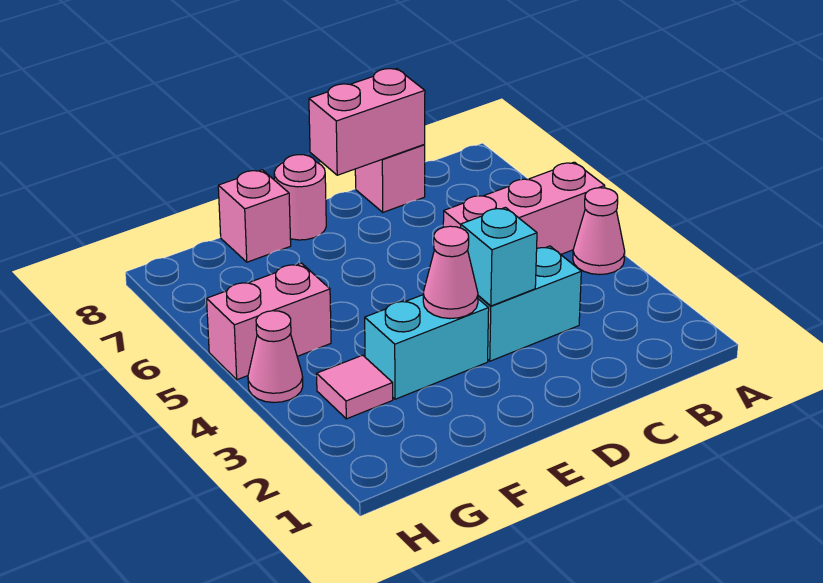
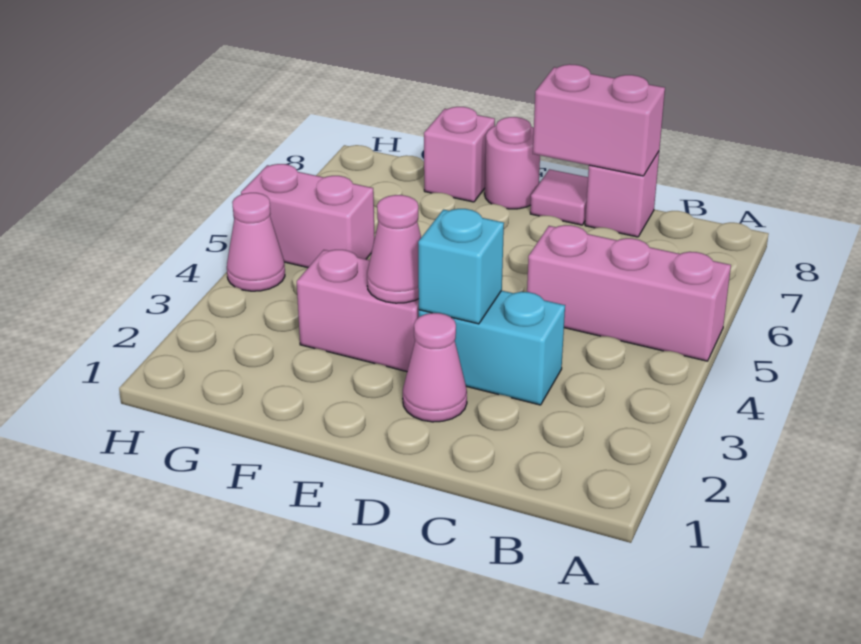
pink cone A4 level 1 -> pink cone D2 level 1
cyan brick E3:F3 level 1 -> pink brick E3:F3 level 1
pink tile G3 level 1 -> pink tile D8 level 1

